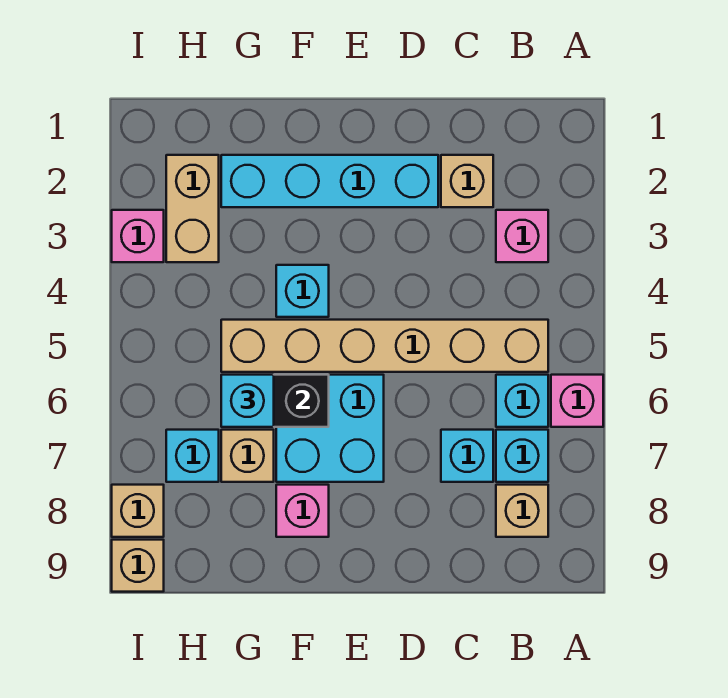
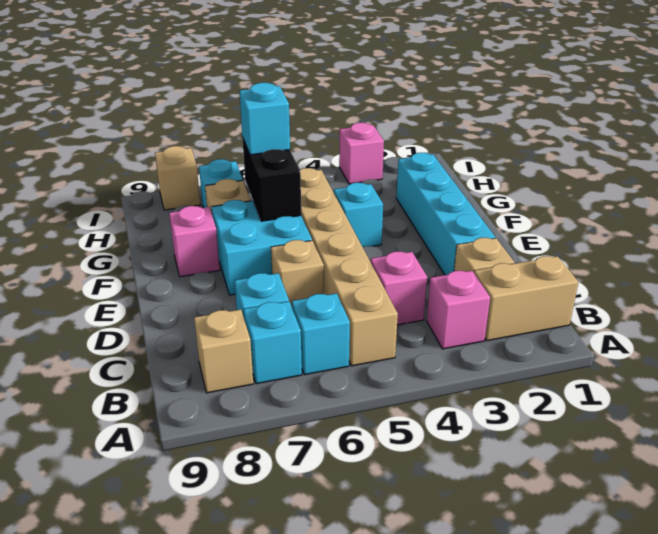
pink brick A6 level 1 -> pink brick C4 level 1
tan brick H2:H3 level 1 -> tan brick B1:B2 level 1
tan brick I9 level 1 -> tan brick D6 level 1

